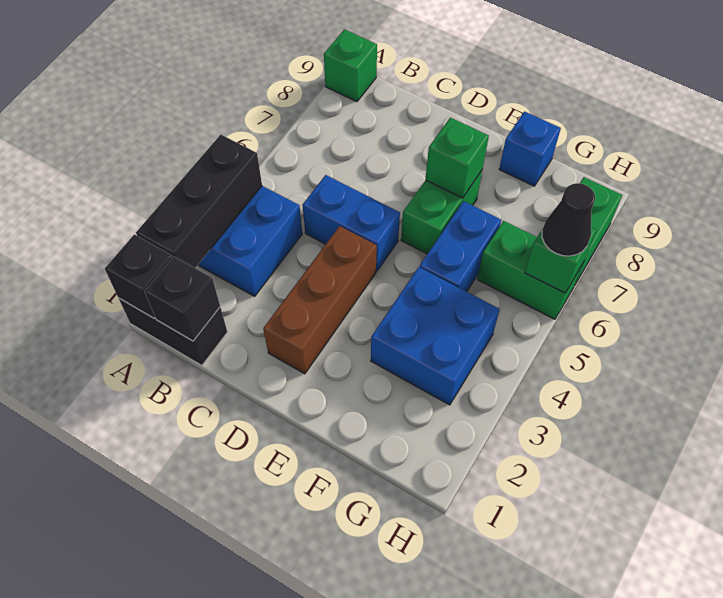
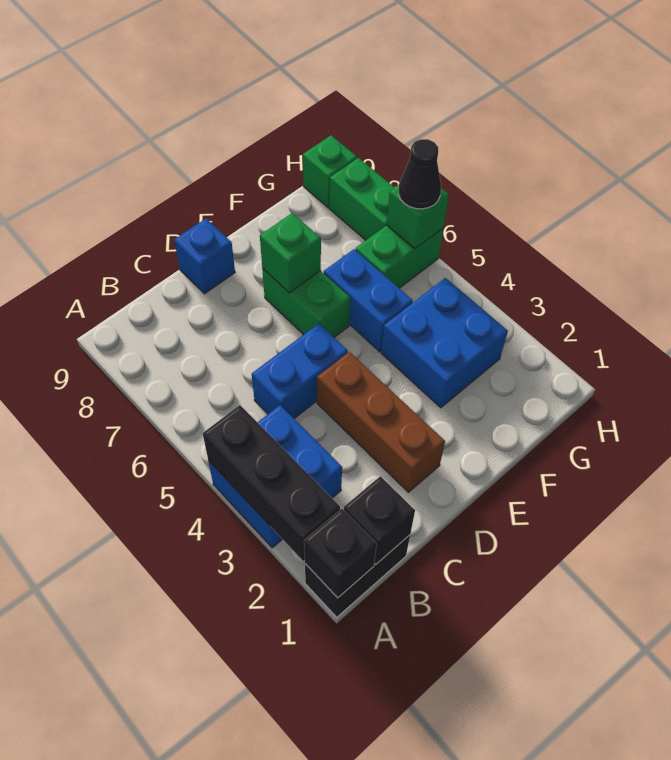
green brick A9 level 1 -> green brick H9 level 1
blue brick F9 level 1 -> blue brick D9 level 1

